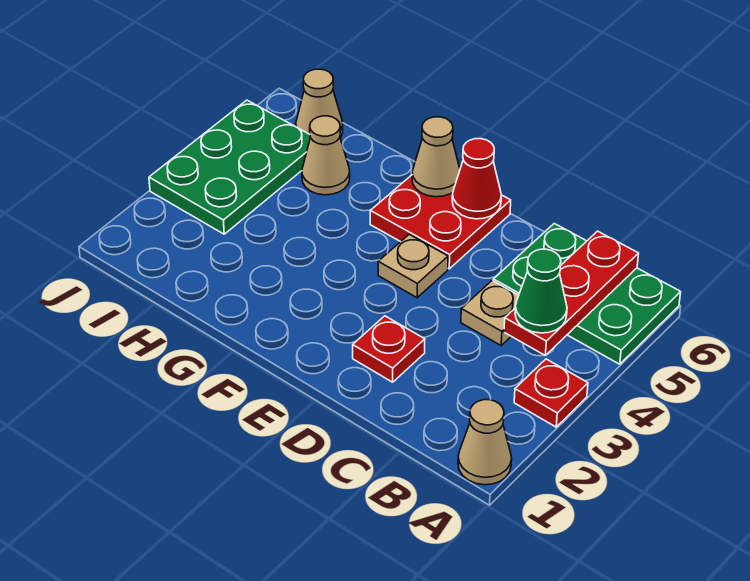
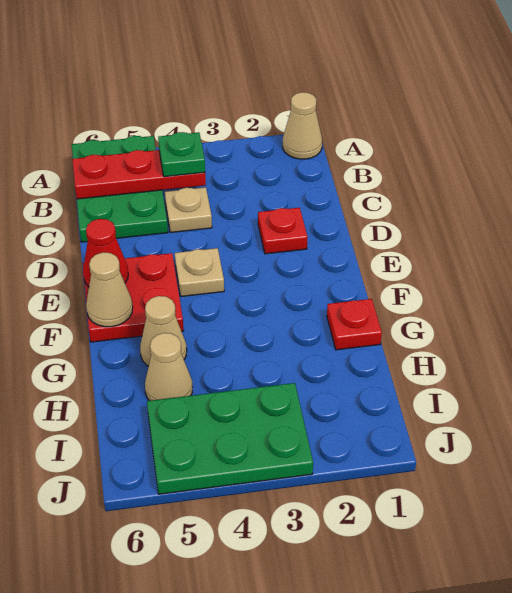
red plate A3 level 1 -> red plate G1 level 1
green cone B4 level 3 -> green plate B4 level 3
tan cone I6 level 1 -> tan cone G5 level 1

